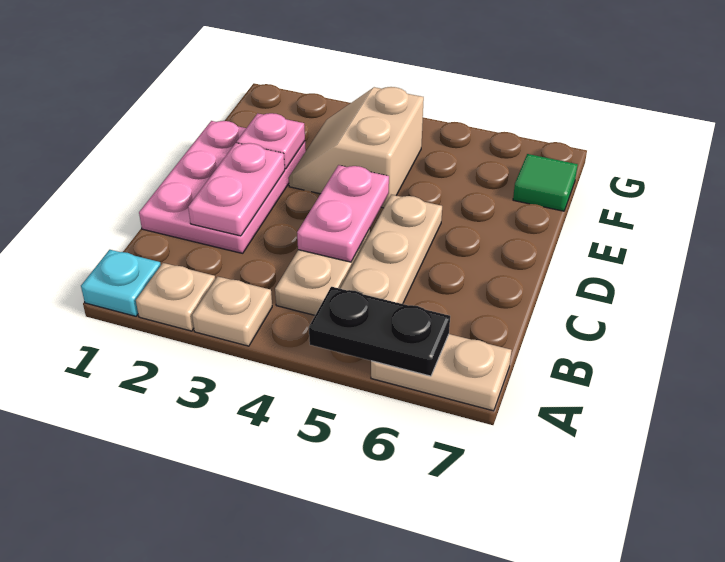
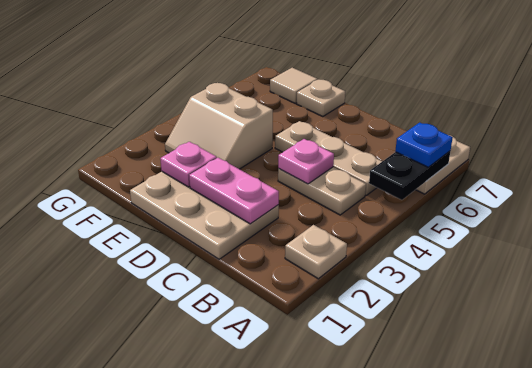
cyan plate A1 level 1 -> none
tan plate A3 level 1 -> tan plate E7 level 1
none -> blue plate A6 level 3
pink plate C1:E2 level 1 -> tan plate C1:E2 level 1
pink plate C4:D4 level 2 -> pink plate C4 level 2
green tile F7 level 1 -> tan tile F7 level 1

